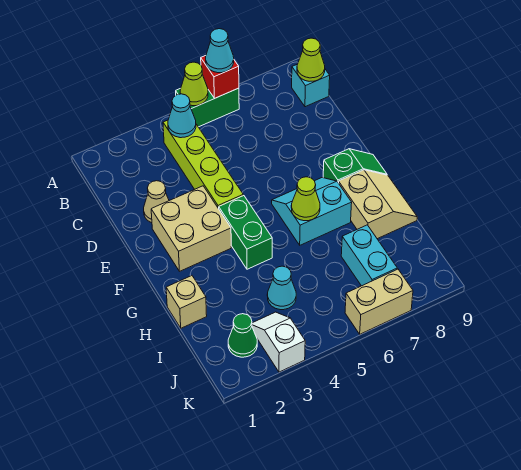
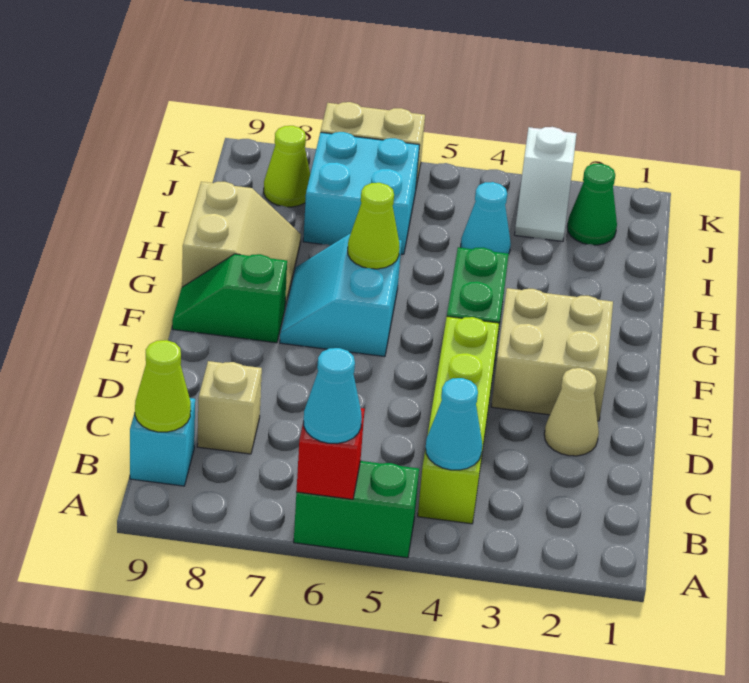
lime cone A5 level 2 -> lime cone J8 level 1
cyan slope F6:G7 level 1 top G -> cyan slope F6:G7 level 1 top 6
tan slope G8:H9 level 1 top 8 -> tan slope G8:H9 level 1 top 9
tan brick H1 level 1 -> tan brick C8 level 1
cyan brick I7:J7 level 1 -> cyan brick I6:J7 level 1

